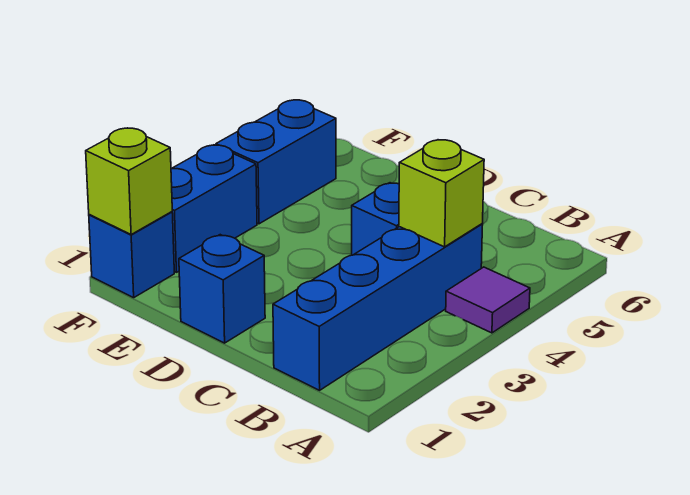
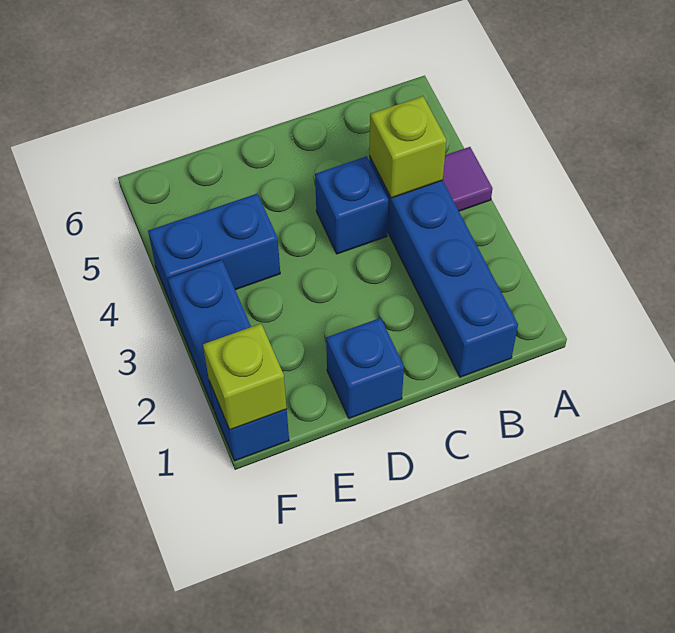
blue brick F4:F5 level 1 -> blue brick E4:F4 level 1

